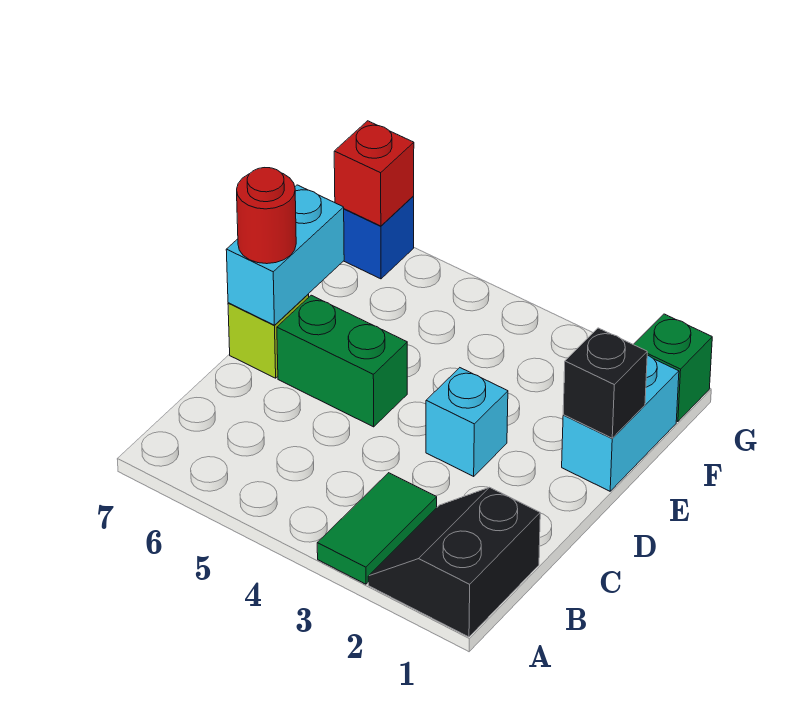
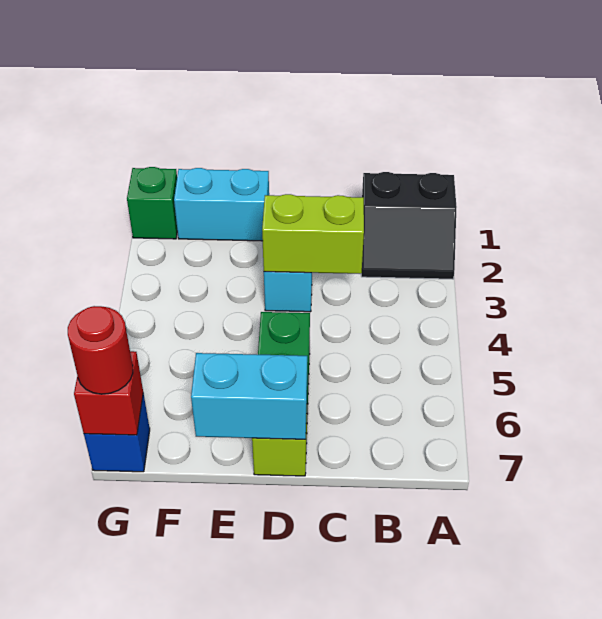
green tile A3:B3 level 1 -> none
none -> lime brick C3:D3 level 2
red round brick D7 level 3 -> red round brick G7 level 3
black brick E1 level 2 -> none

